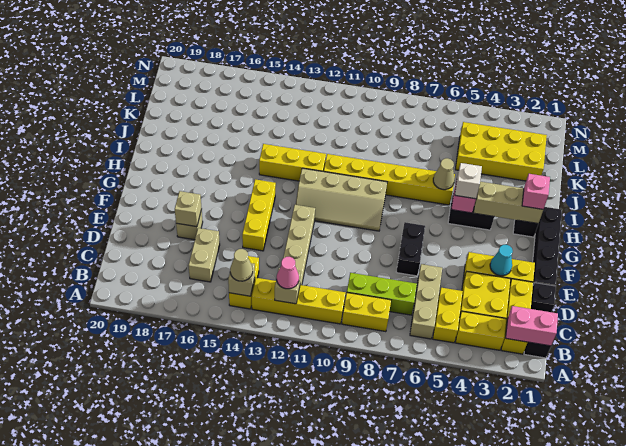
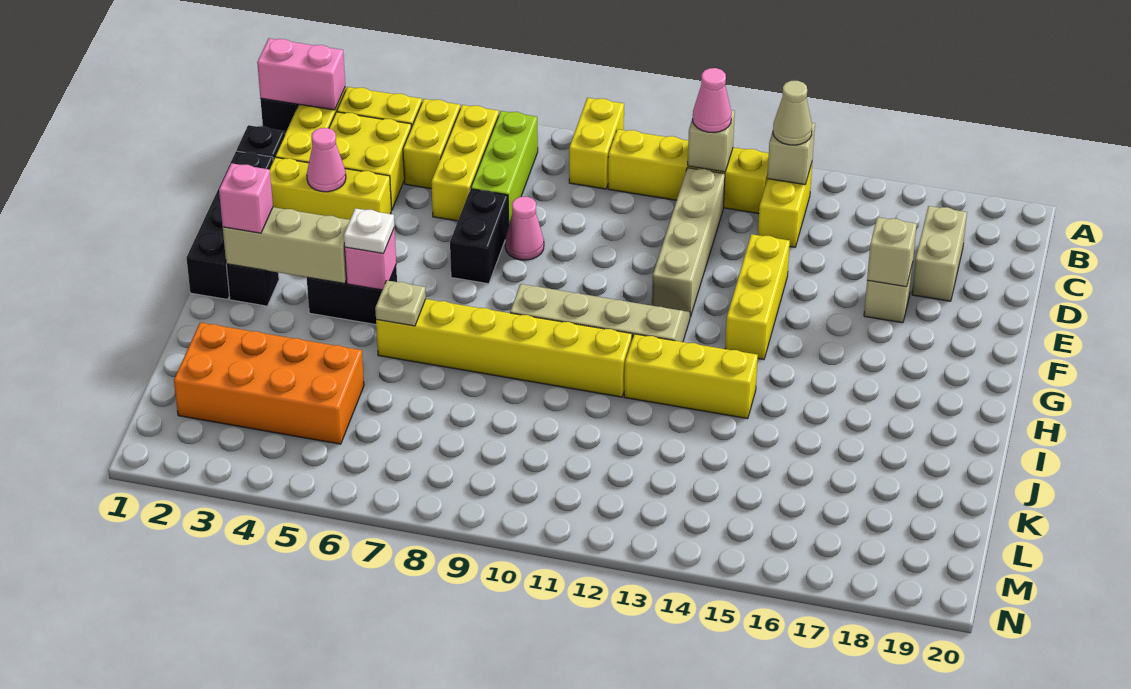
tan brick B6:D6 level 1 -> yellow brick B6:D6 level 1
yellow brick B8:B9 level 1 -> yellow brick A9:B9 level 1
lime brick C7:C9 level 1 -> lime brick B7:D7 level 1
tan brick C16:D16 level 1 -> tan brick C18:D18 level 1
cyan cone E3 level 2 -> pink cone E3 level 2
none -> pink cone E8 level 1
white brick H5 level 3 -> white plate H5 level 3
tan cone I6 level 2 -> tan plate I6 level 2
yellow brick K2:L5 level 1 -> orange brick K2:L5 level 1

